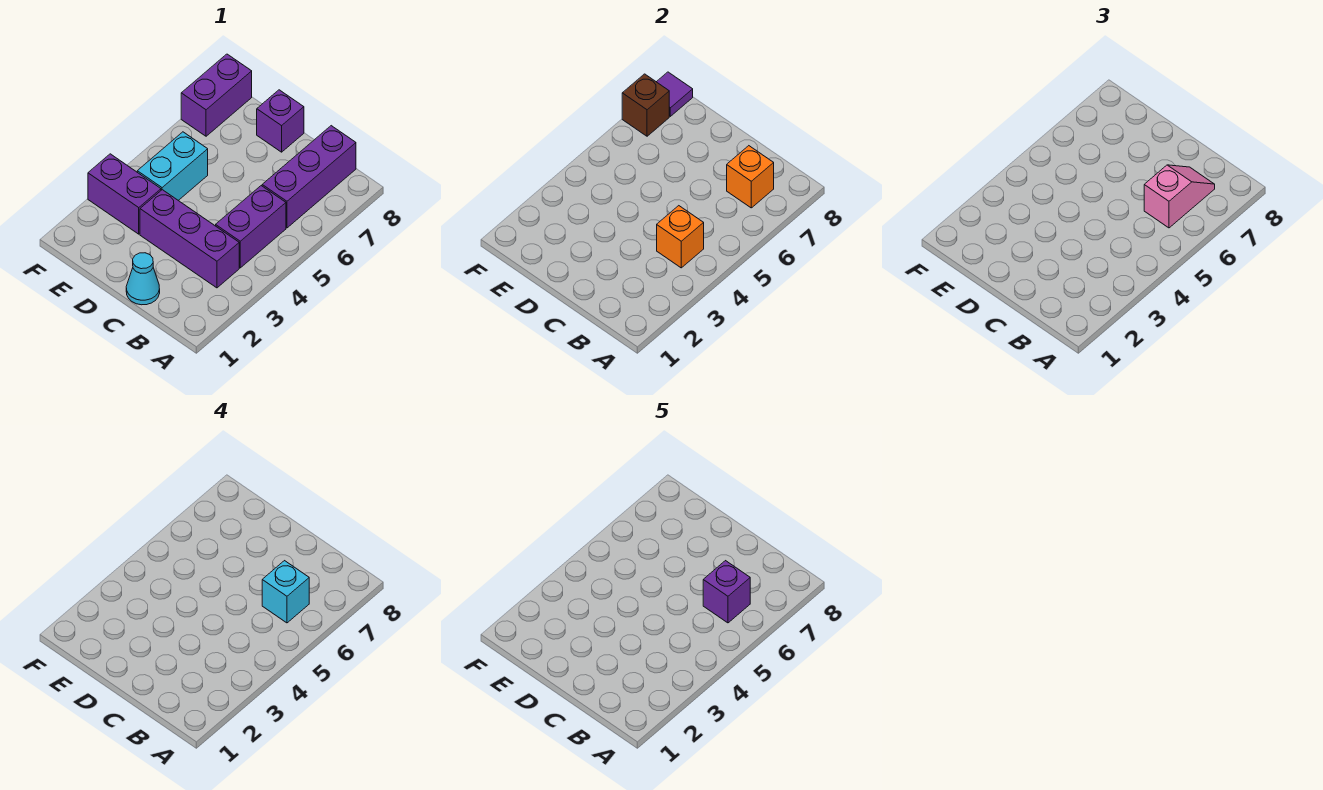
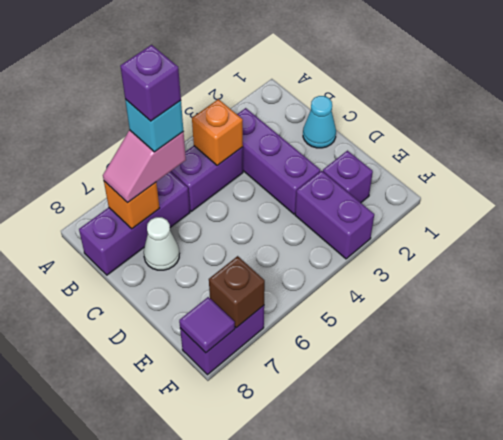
none -> white cone C7 level 1
purple brick D8 level 1 -> purple brick E2 level 1
cyan brick E4:E5 level 1 -> none

